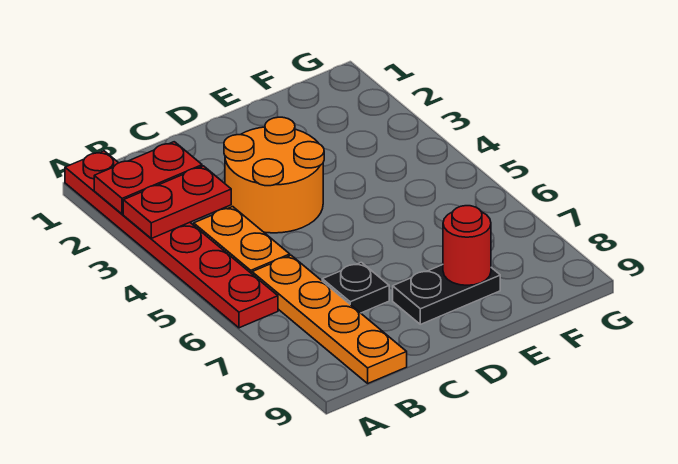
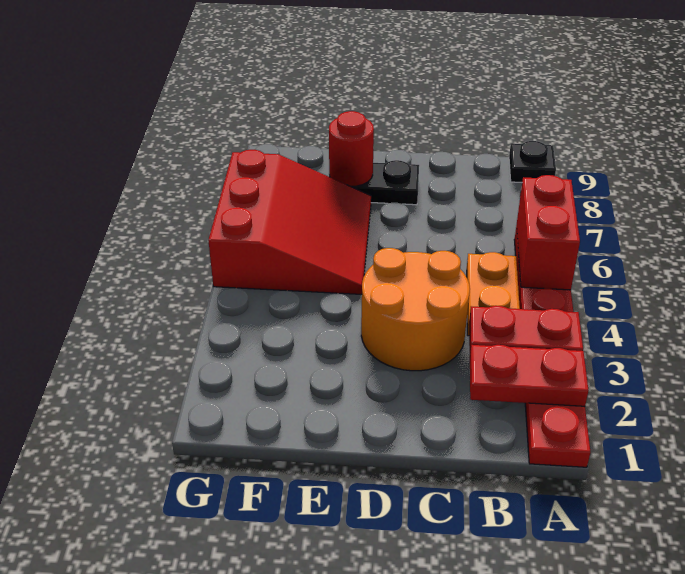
none -> red brick A5:A6 level 2
orange plate B6:B9 level 1 -> none
black plate C7 level 1 -> black plate A9 level 1
none -> red slope E5:G7 level 1 top G

